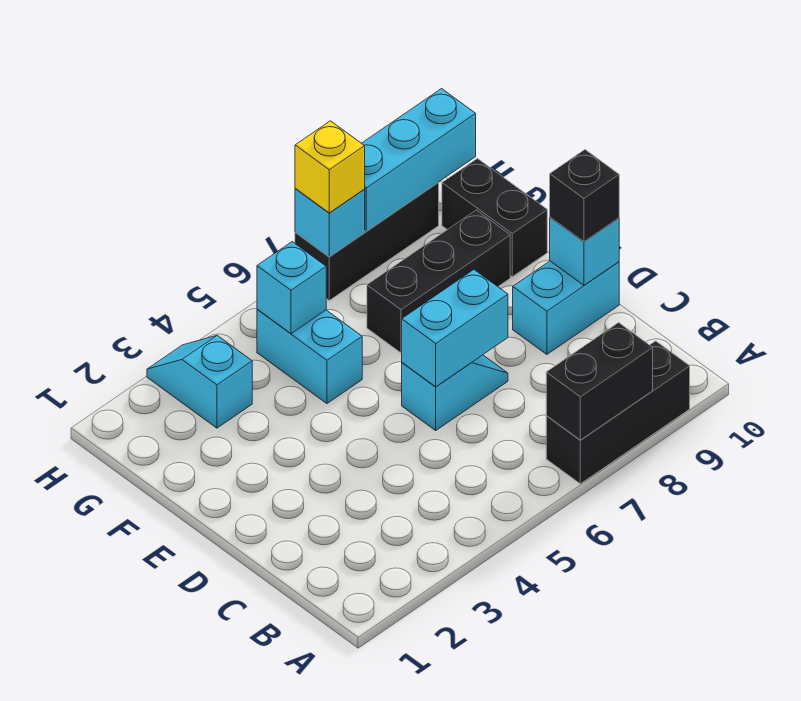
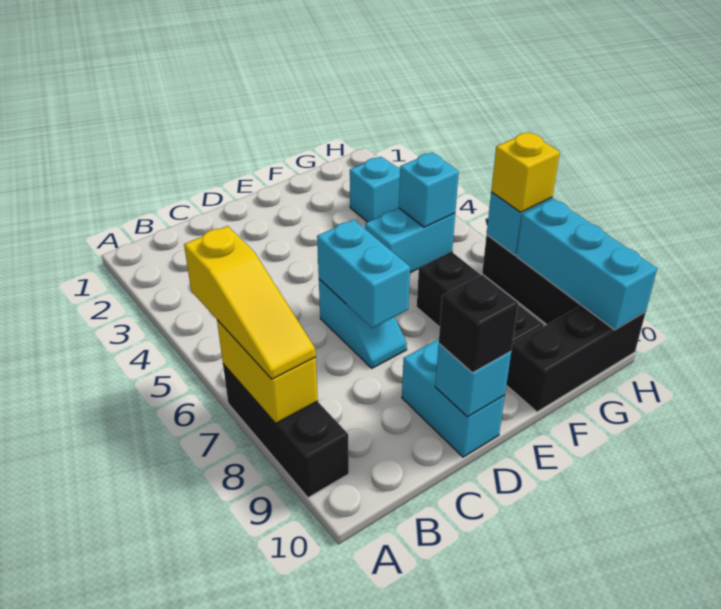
none -> yellow slope A6:A8 level 3 top 6
black brick A7:A8 level 2 -> yellow brick A7:A8 level 2
black brick F10:G10 level 1 -> black brick F10:H10 level 1

